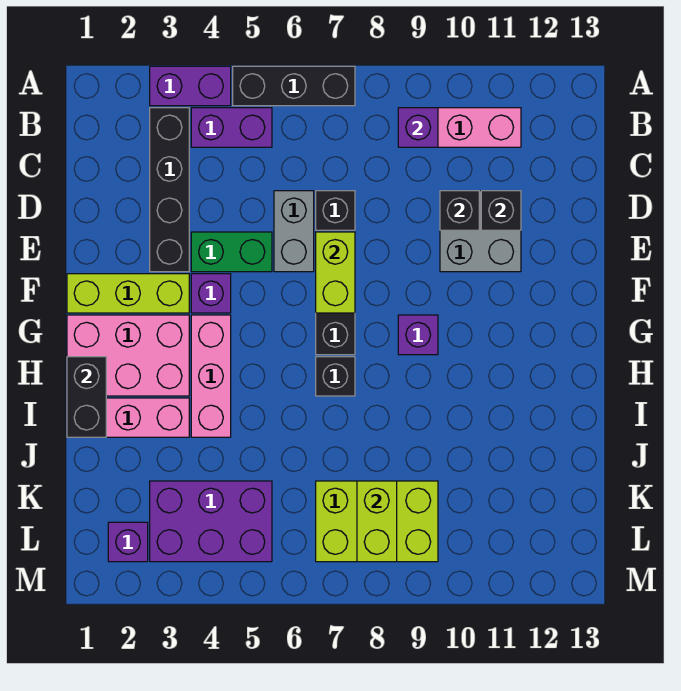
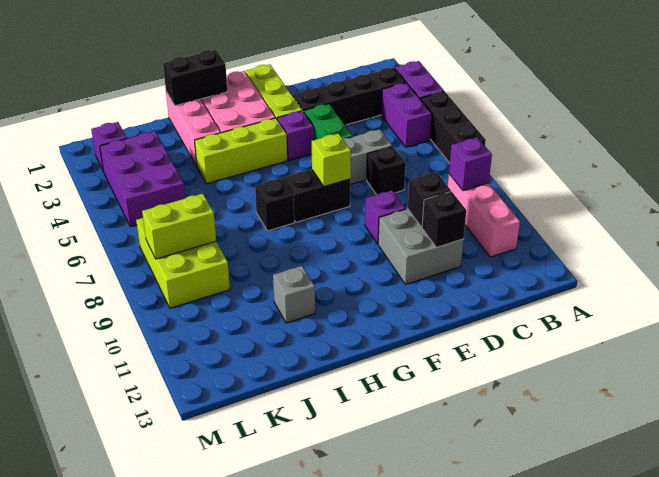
lime brick E7:F7 level 2 -> lime brick F7 level 2
pink brick G4:I4 level 1 -> lime brick G4:I4 level 1
purple brick G9 level 1 -> purple brick E9 level 1
none -> grey brick I11 level 1

